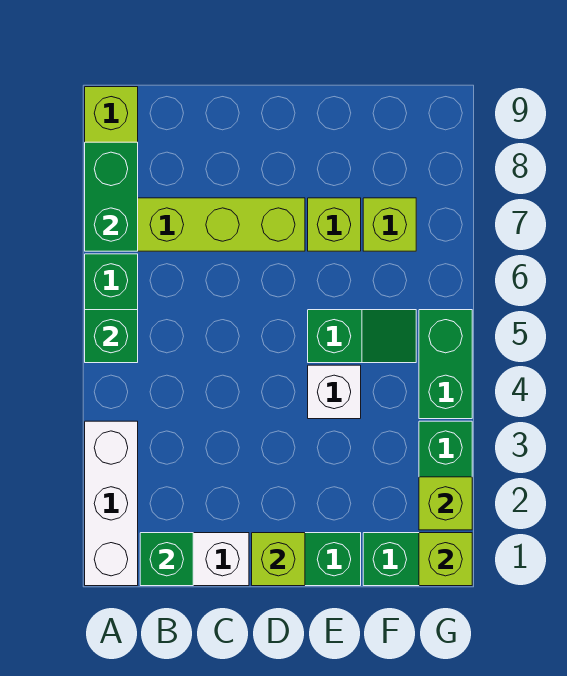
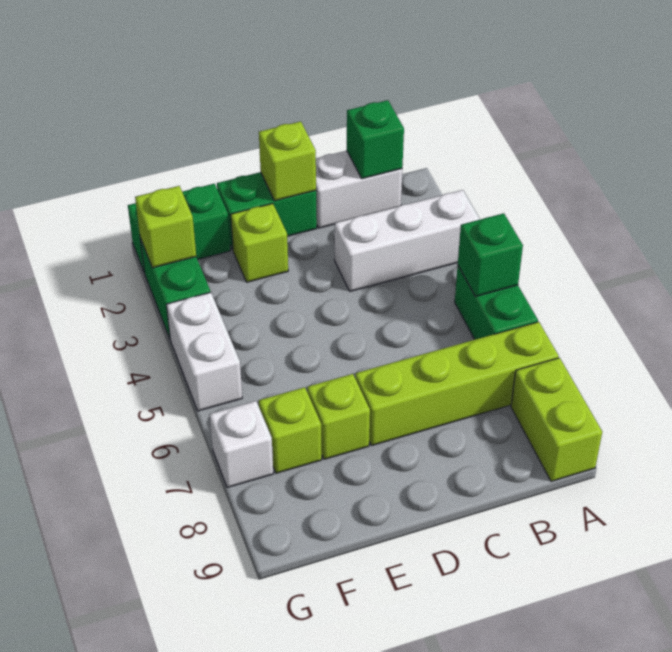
white brick A1:A3 level 1 -> white brick A3:C3 level 1
green brick A7:A8 level 2 -> none
white brick E4 level 1 -> white brick G7 level 1
green slope E5:F5 level 1 top E -> none
lime brick G1 level 2 -> lime brick E2 level 1
green brick G4:G5 level 1 -> white brick G4:G5 level 1

